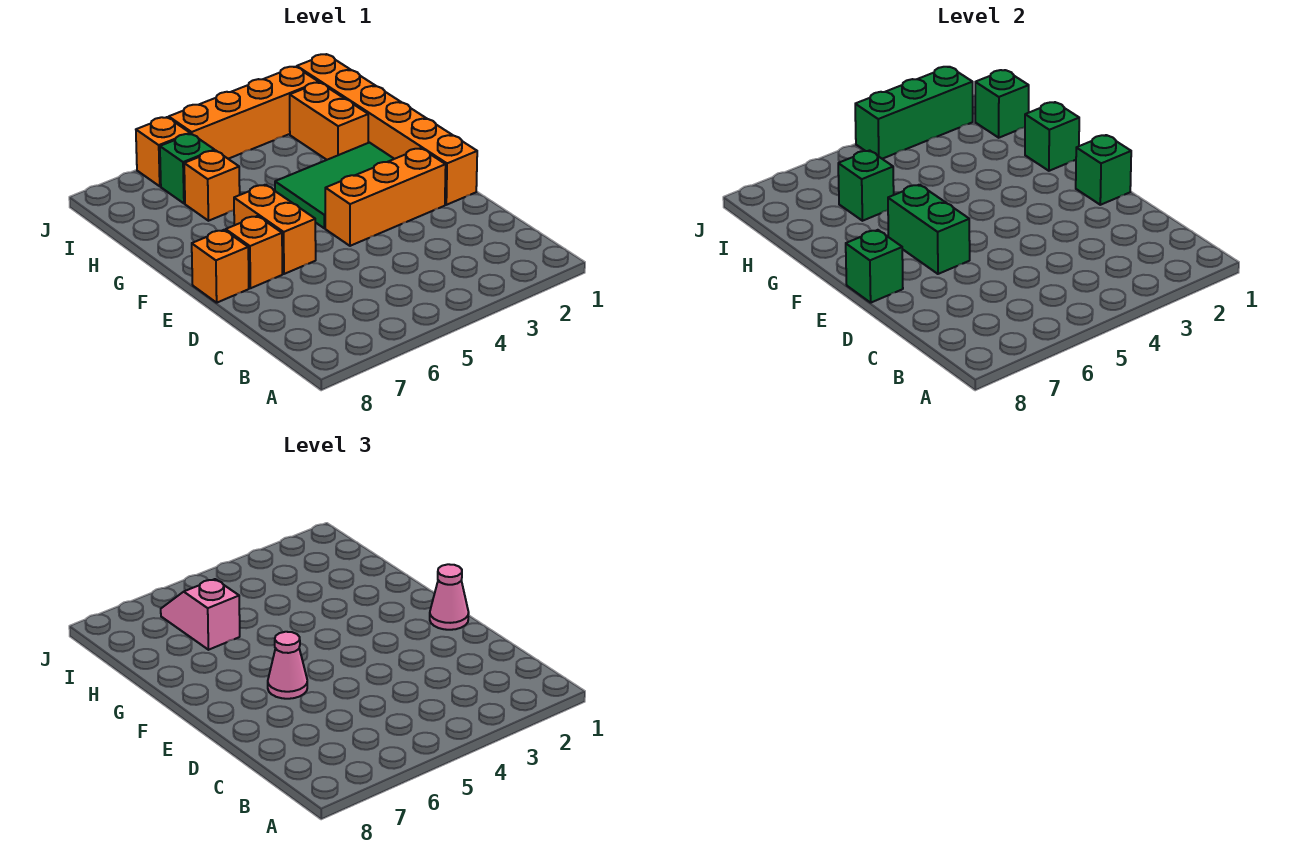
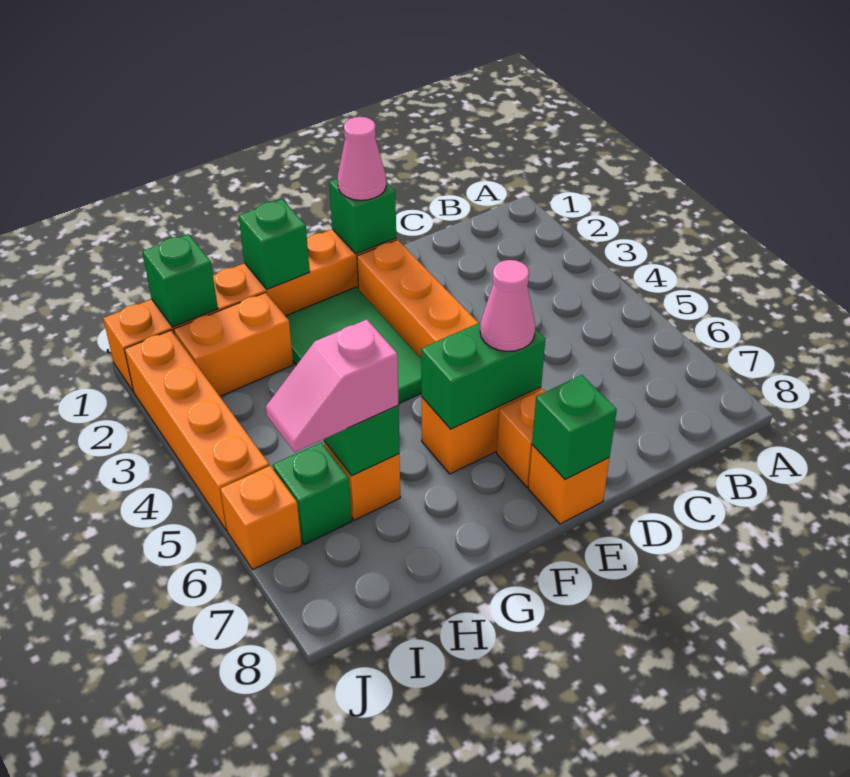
green brick J2:J4 level 2 -> none

